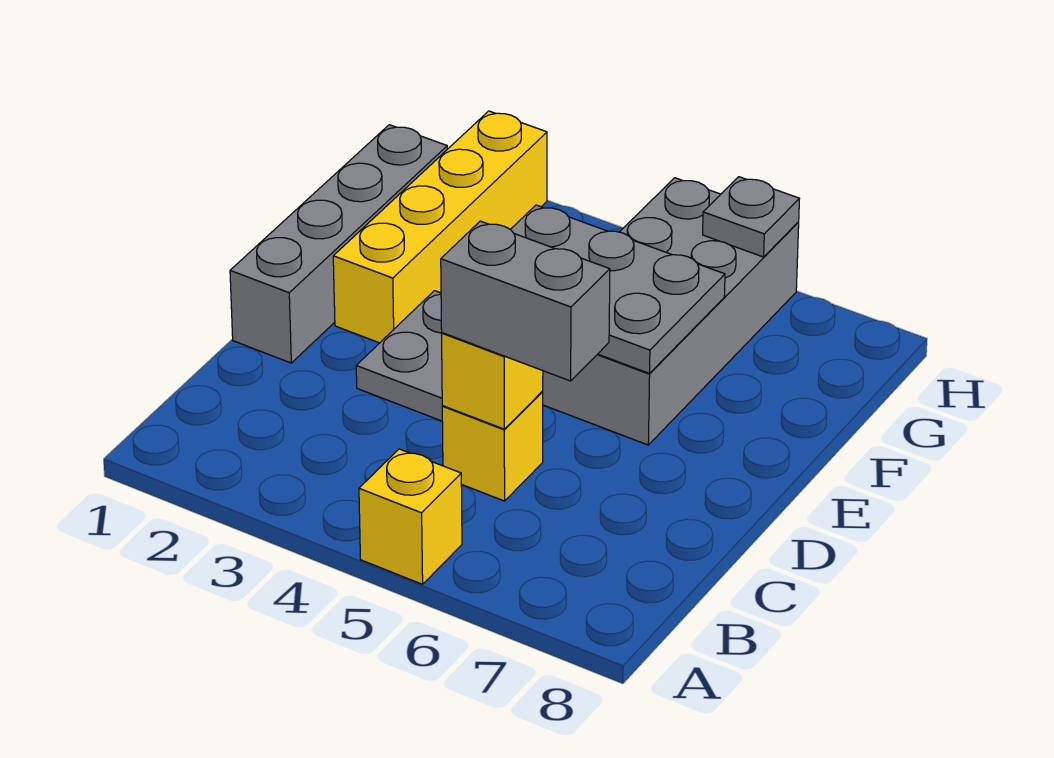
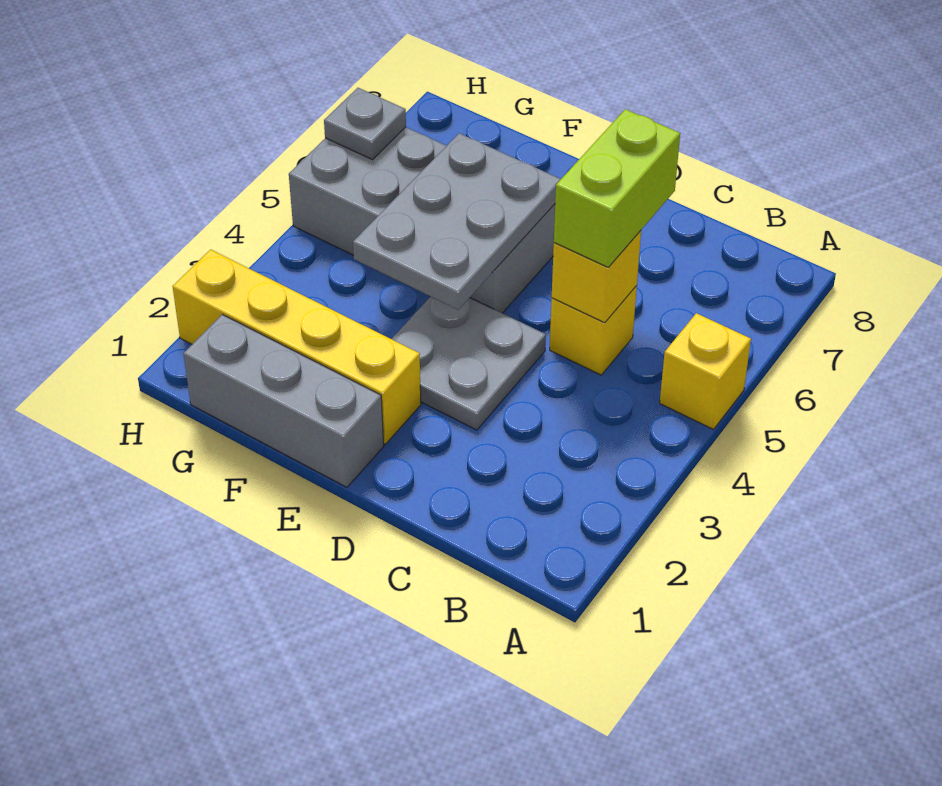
grey brick C5:C6 level 3 -> lime brick C5:C6 level 3
grey brick D1:G1 level 1 -> grey brick E1:G1 level 1

